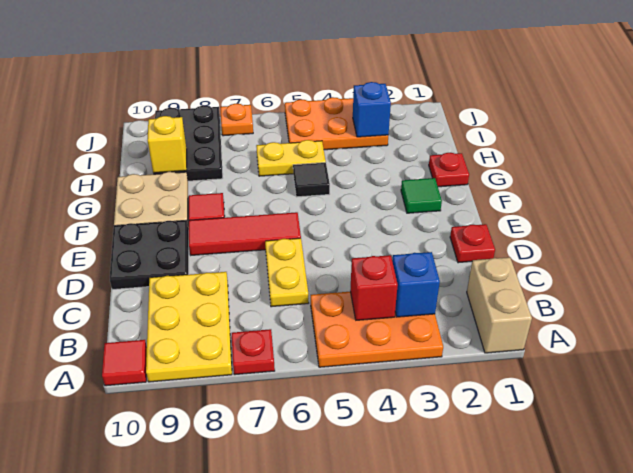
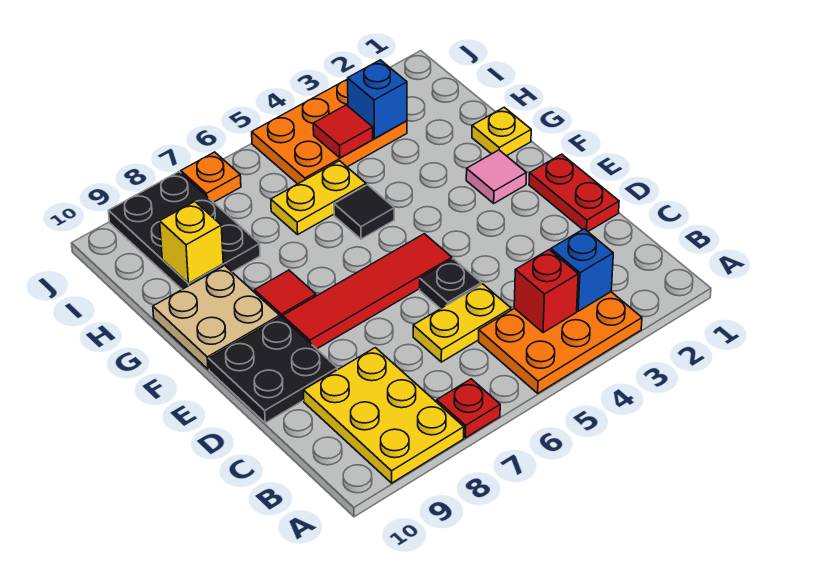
tan brick A1:B1 level 1 -> none
red tile A10 level 1 -> red tile I4 level 2
yellow plate C6:D6 level 1 -> yellow plate C5:C6 level 1
red plate D1 level 1 -> red plate D1:E1 level 1
none -> black plate D5 level 1
red tile E6:E8 level 1 -> red tile E5:E8 level 1
green tile F2 level 1 -> pink tile F2 level 1
red plate G1 level 1 -> yellow plate G1 level 1

